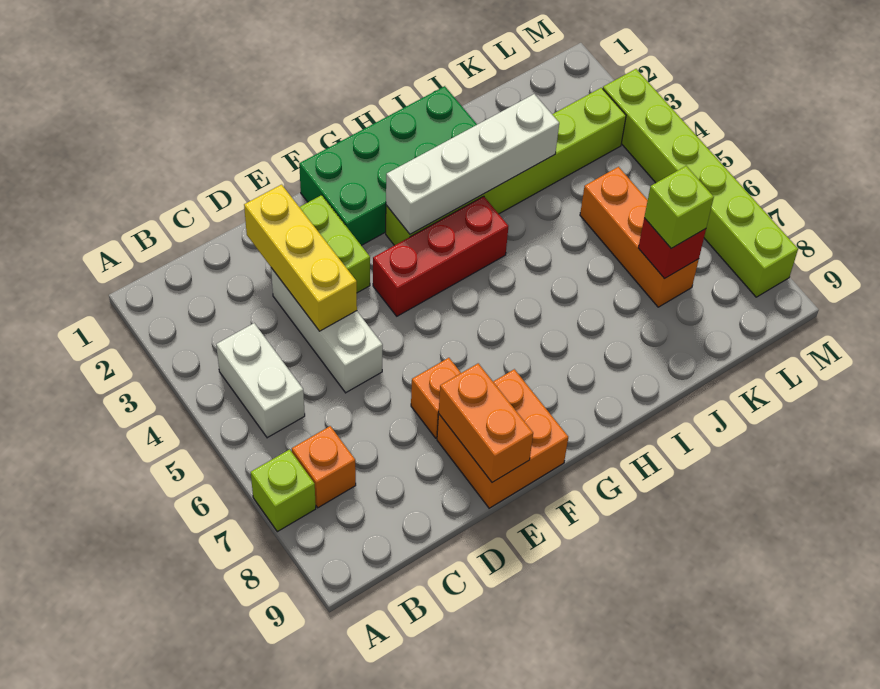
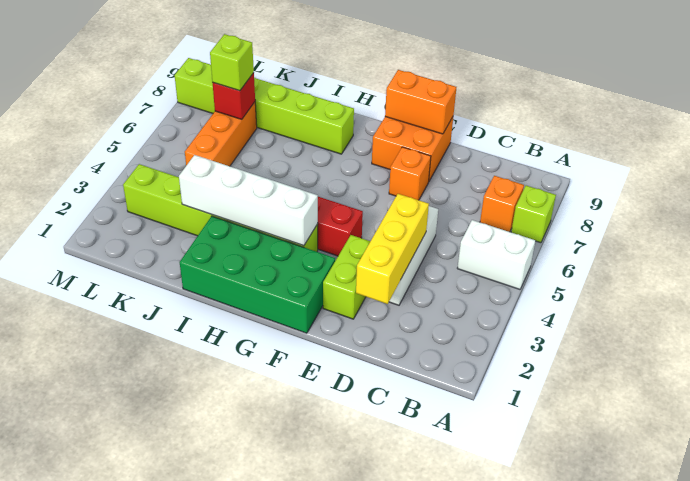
white brick B4:B5 level 1 -> white brick A5:B5 level 1
orange brick E8:E9 level 2 -> orange brick E9:F9 level 2
lime brick M3:M8 level 1 -> lime brick H8:M8 level 1

